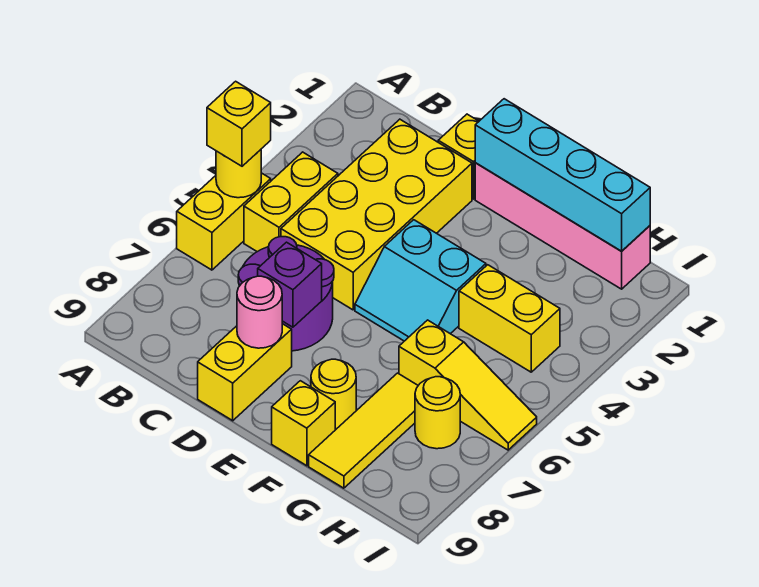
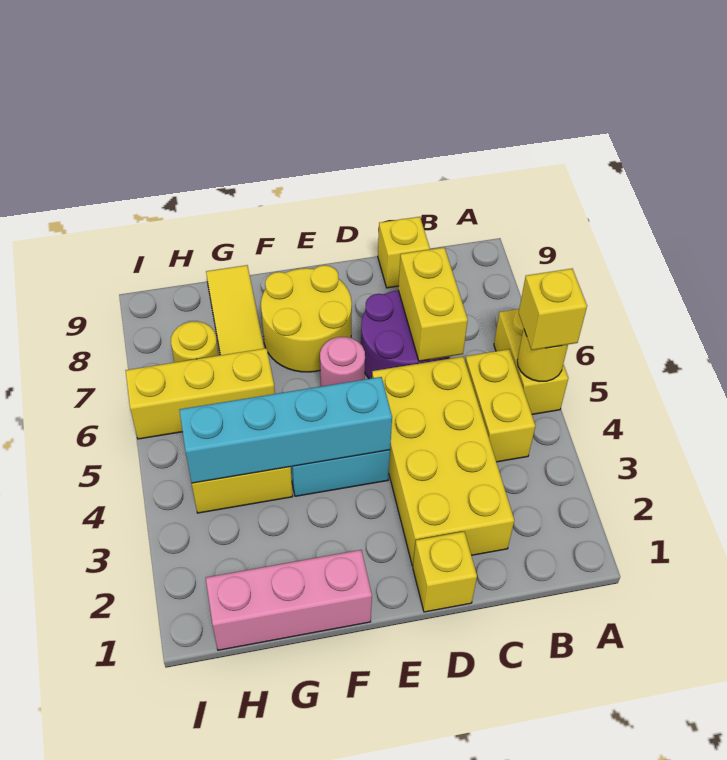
purple brick D7 level 2 -> none
yellow brick D8:D9 level 1 -> yellow brick C6:C7 level 2
pink round brick D8 level 2 -> pink round brick E6 level 1
pink brick E1:H1 level 1 -> pink brick F1:H1 level 1
cyan brick E1:H1 level 2 -> cyan brick E4:H4 level 2
yellow round brick F8 level 1 -> yellow round brick E7:F8 level 1
yellow brick F9 level 1 -> yellow brick C9 level 1
yellow slope G6:I6 level 1 top G -> yellow brick G6:I6 level 1

